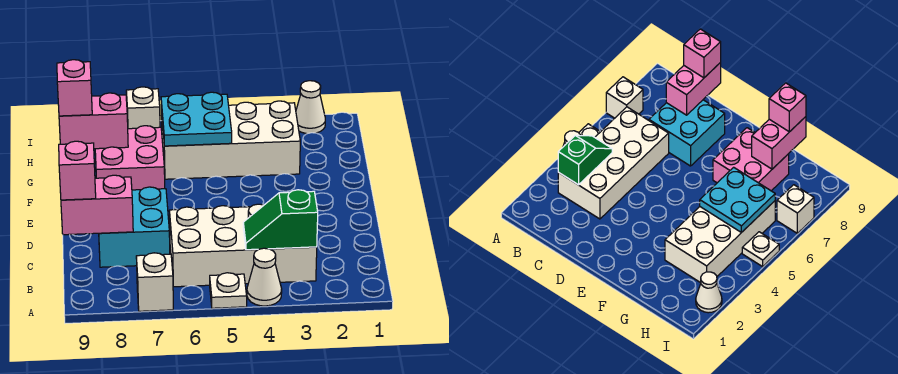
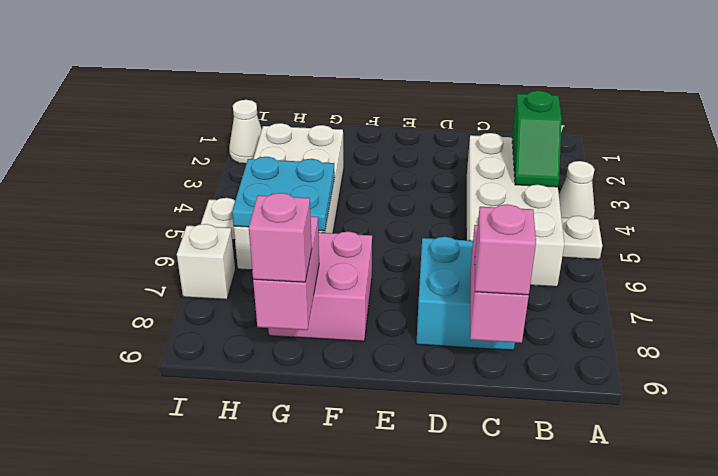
white brick A7 level 1 -> none

